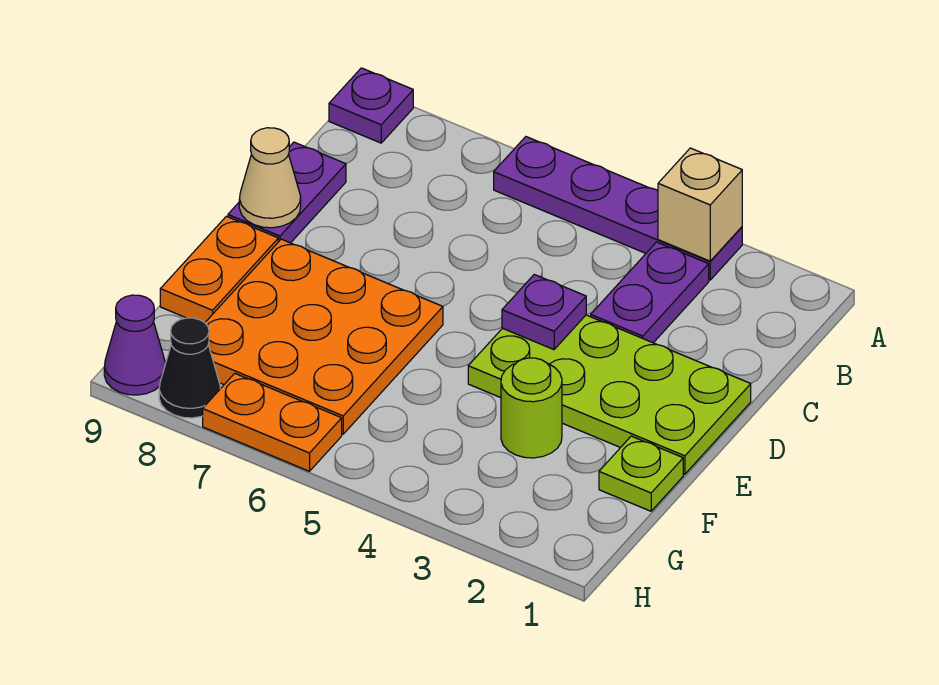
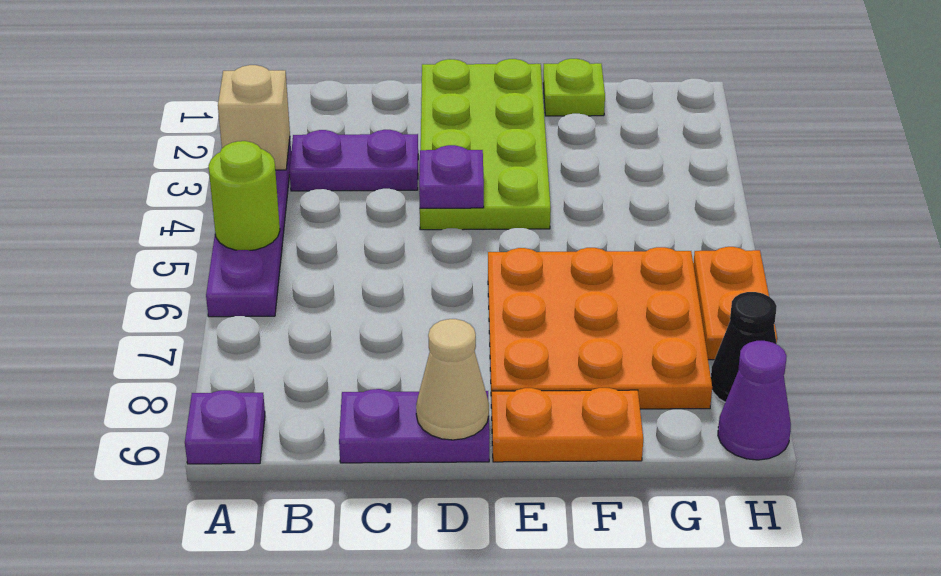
lime round brick F3 level 1 -> lime round brick A5 level 2

